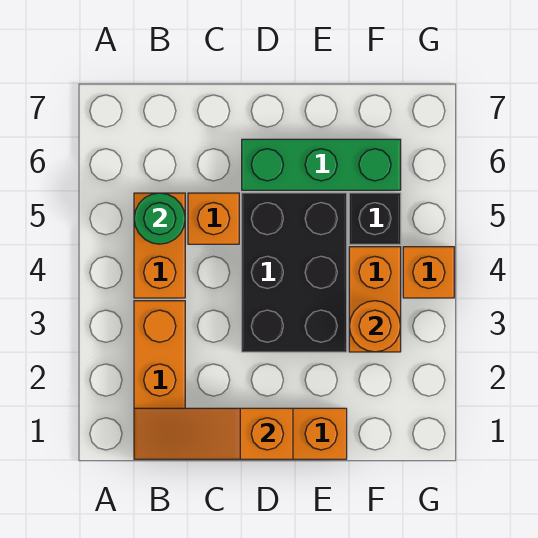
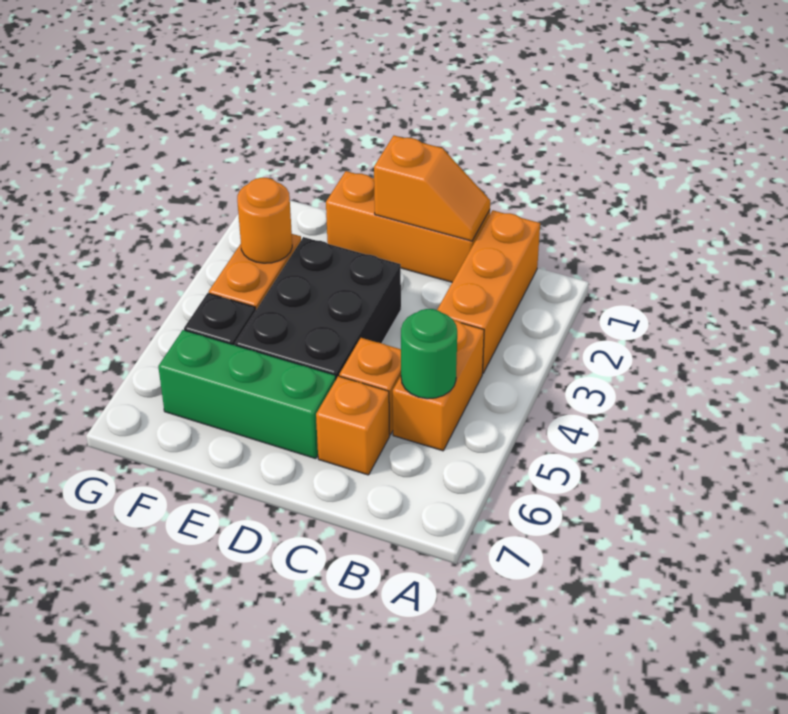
orange slope B1:D1 level 2 top D -> orange slope C1:D1 level 2 top D
orange brick G4 level 1 -> orange brick C6 level 1

